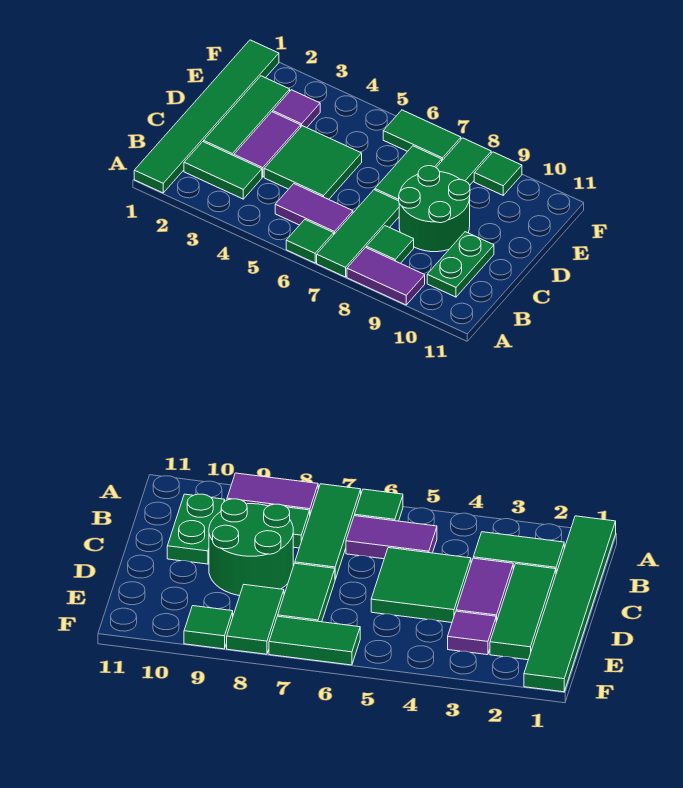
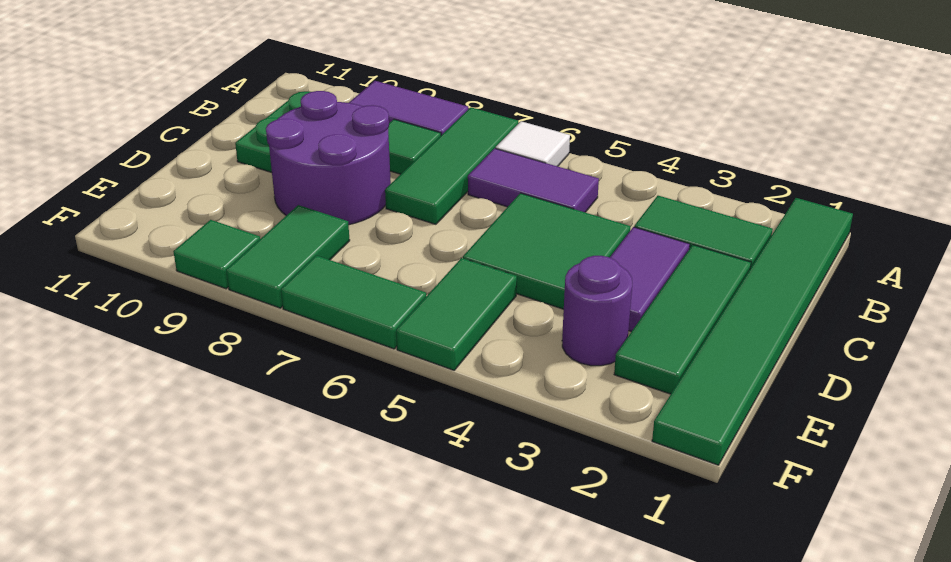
green tile A6 level 1 -> white tile A6 level 1
green round brick C8:D9 level 1 -> purple round brick C8:D9 level 1
green tile D7:E7 level 1 -> green tile E5:F5 level 1
purple tile E3 level 1 -> purple round brick E3 level 1

